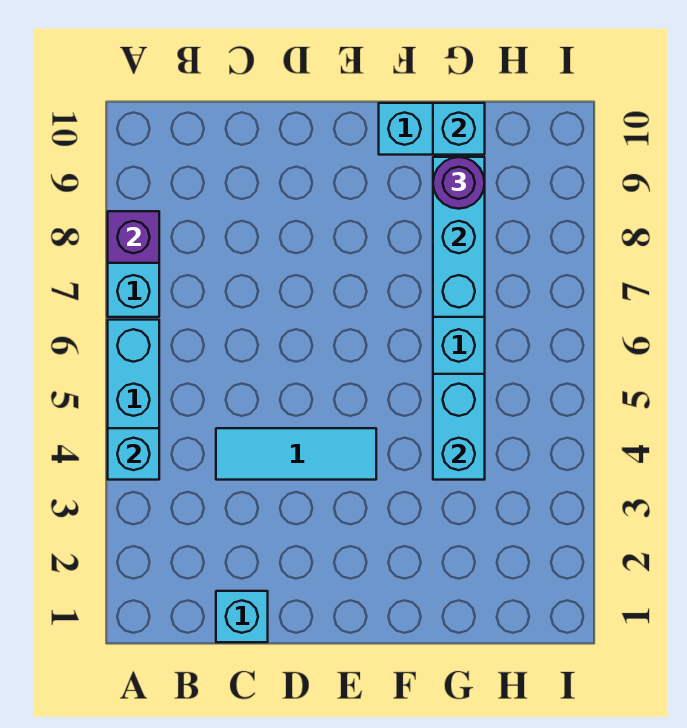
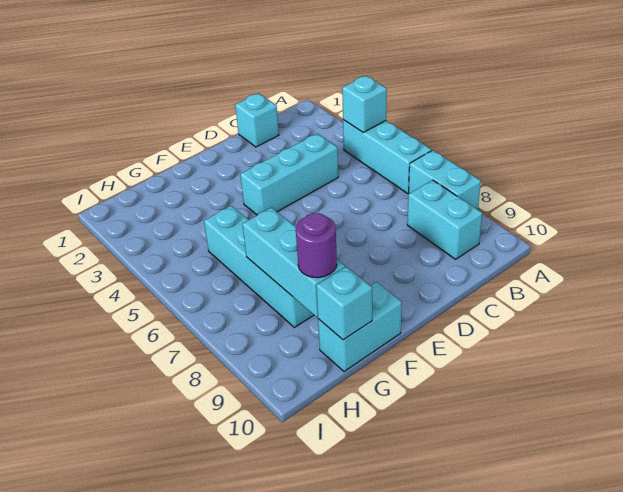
purple brick A8 level 2 -> none
cyan tile C4:E4 level 1 -> cyan brick C4:E4 level 1
cyan brick G4:G5 level 2 -> cyan brick B8:B9 level 1

